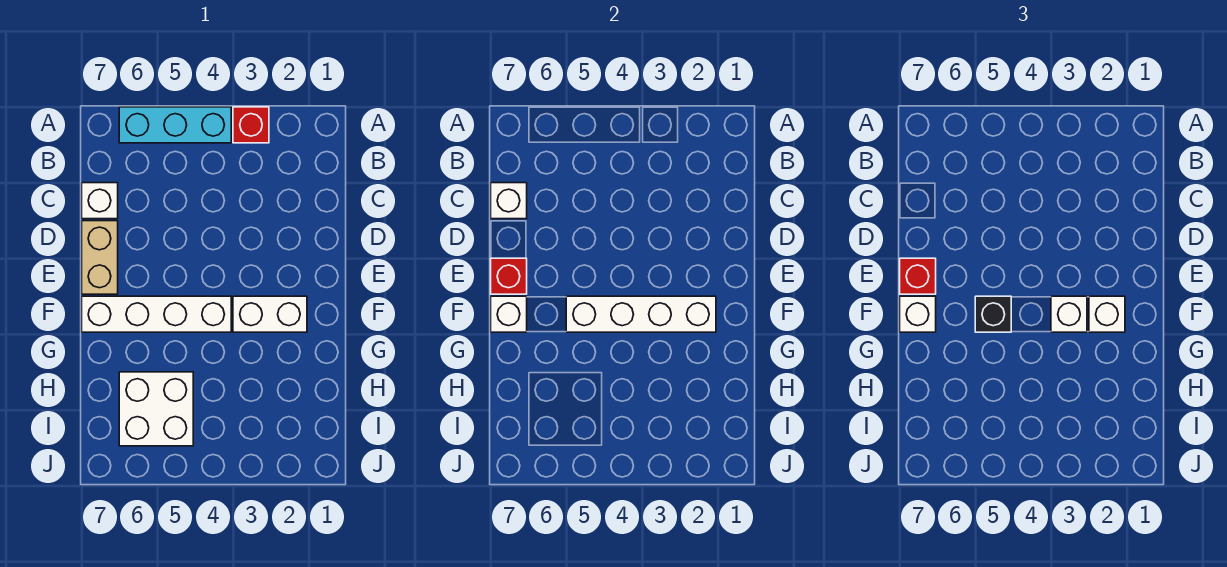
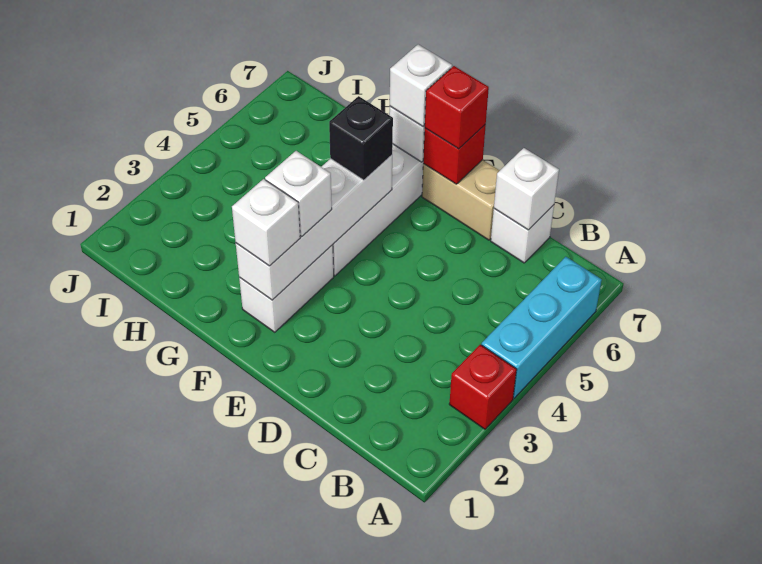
white brick H5:I6 level 1 -> none

